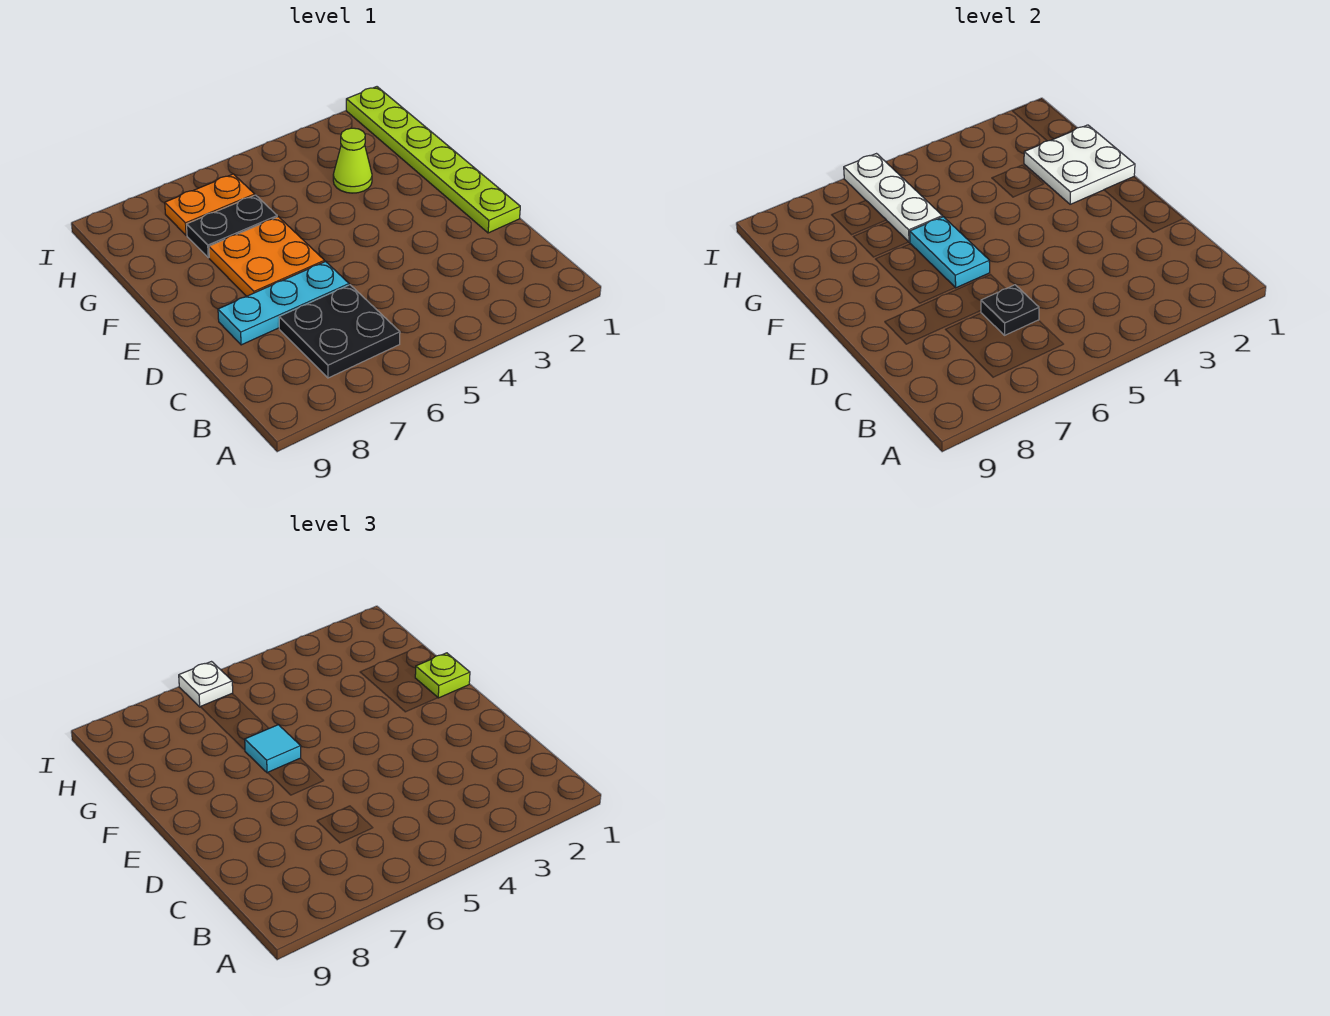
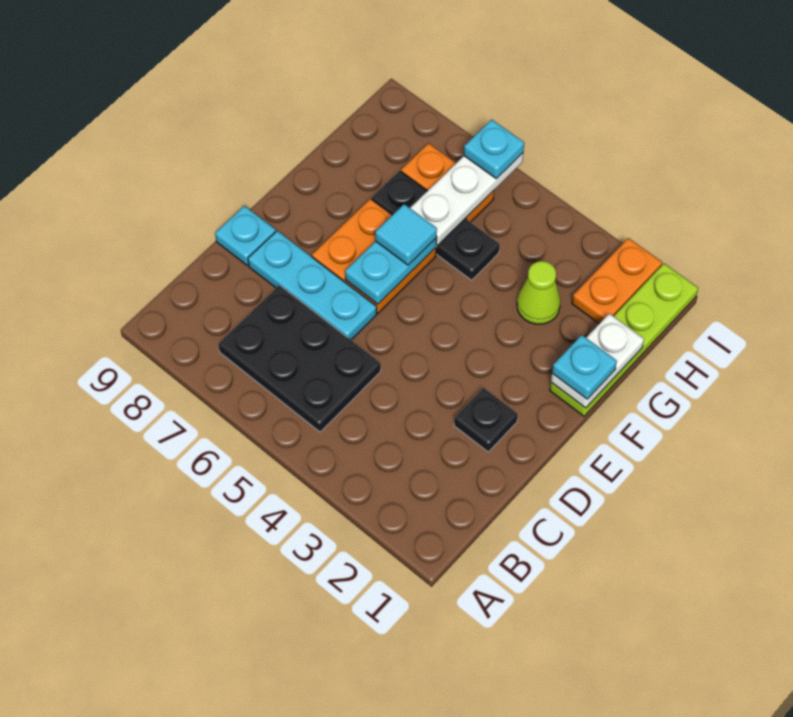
black plate B6:C7 level 1 -> black plate B5:C7 level 1
black plate C6 level 2 -> black plate D2 level 1
lime plate D1:I1 level 1 -> lime plate F1:I1 level 1
none -> cyan plate D9 level 1
white plate F1:G2 level 2 -> white plate F1:G1 level 2
lime plate F1 level 3 -> cyan plate F1 level 3
black plate G6:G7 level 1 -> black plate G5:G7 level 1
none -> orange plate H2:I2 level 1
white plate I6 level 3 -> cyan plate I6 level 3

